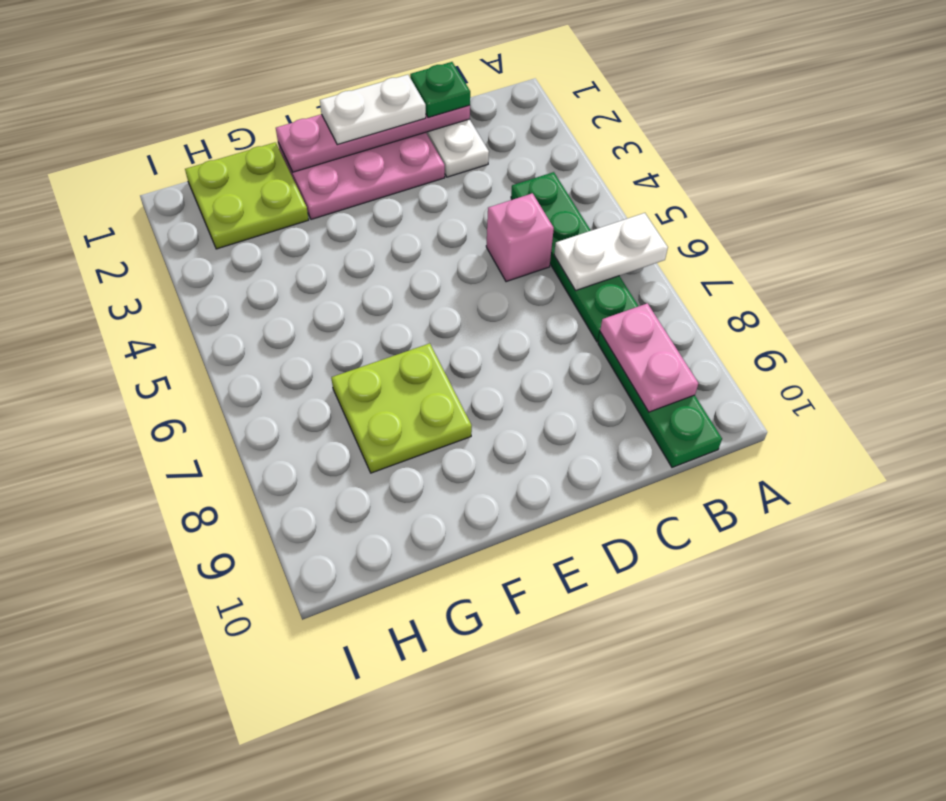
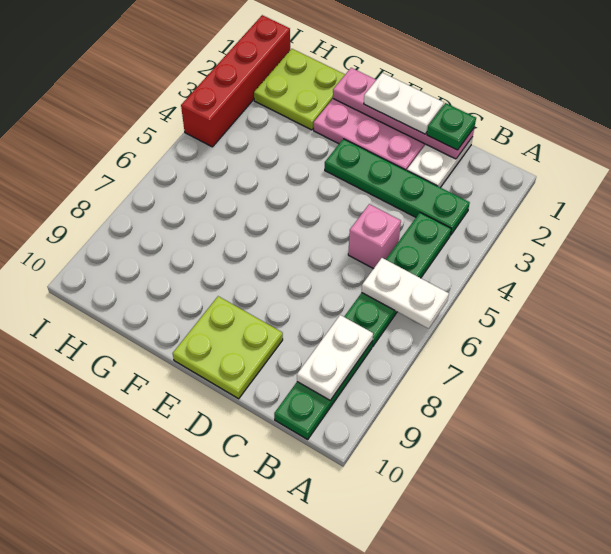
none -> green plate B3:E3 level 1
pink plate B8:B9 level 2 -> white plate B8:B9 level 2
lime plate F7:G8 level 1 -> lime plate D9:E10 level 1
none -> red brick I1:I4 level 1

